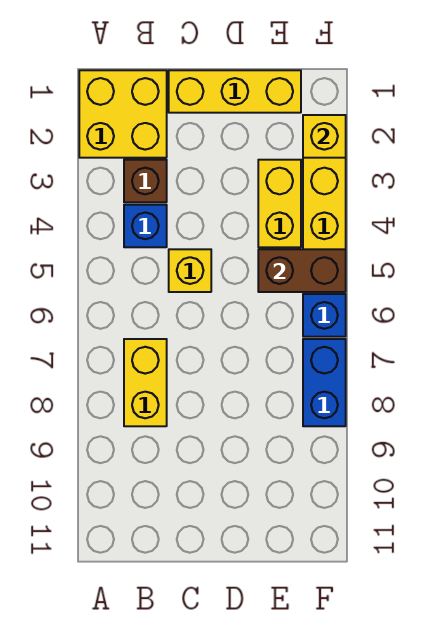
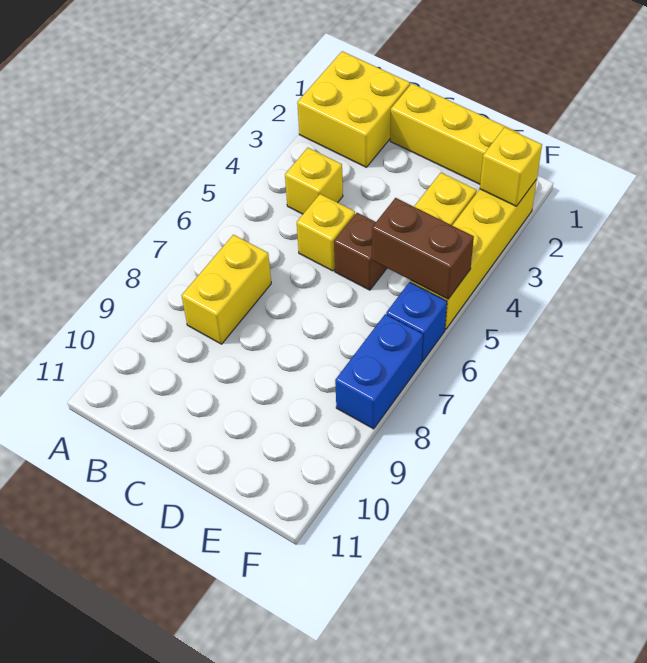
brown brick B3 level 1 -> brown brick D5 level 1
blue brick B4 level 1 -> yellow brick B4 level 1

